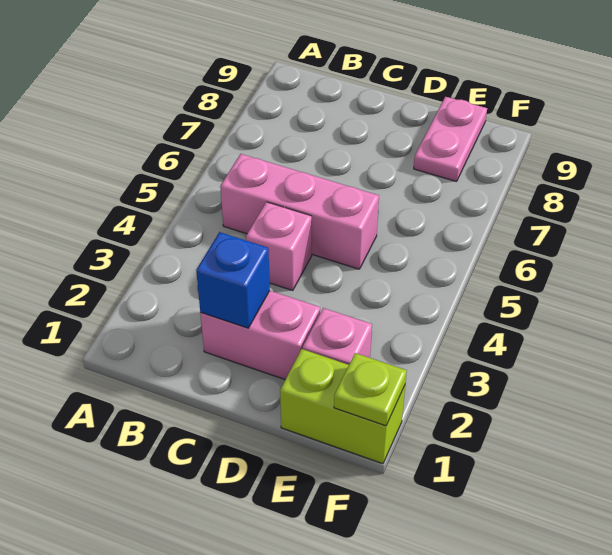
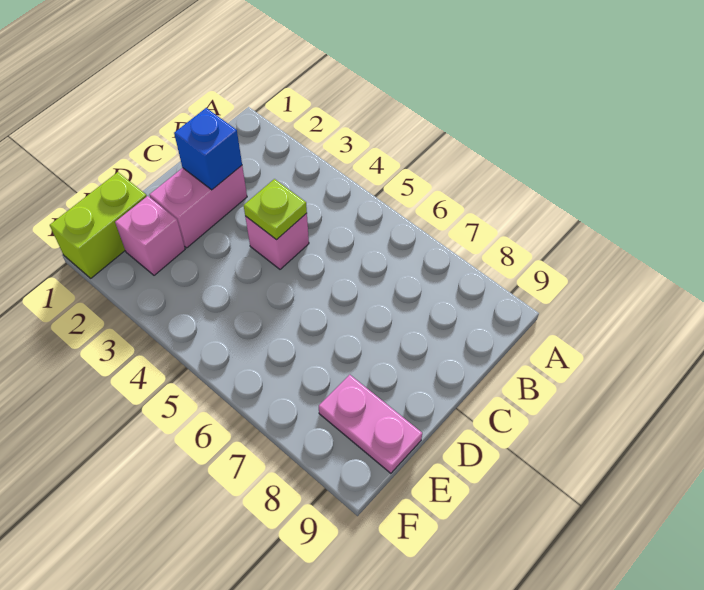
pink brick B5:D5 level 1 -> none
lime plate F1 level 2 -> lime plate C4 level 2

